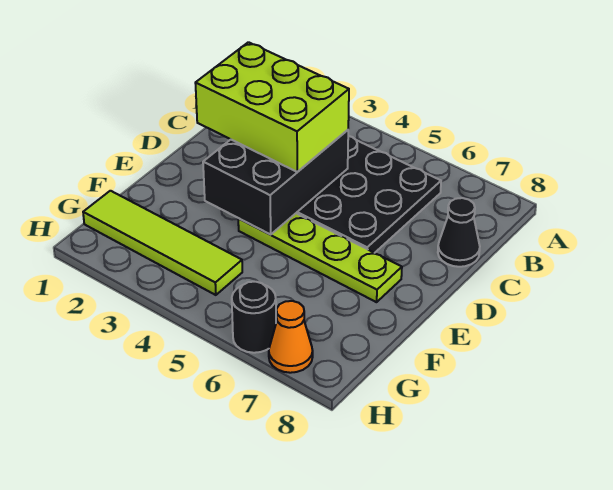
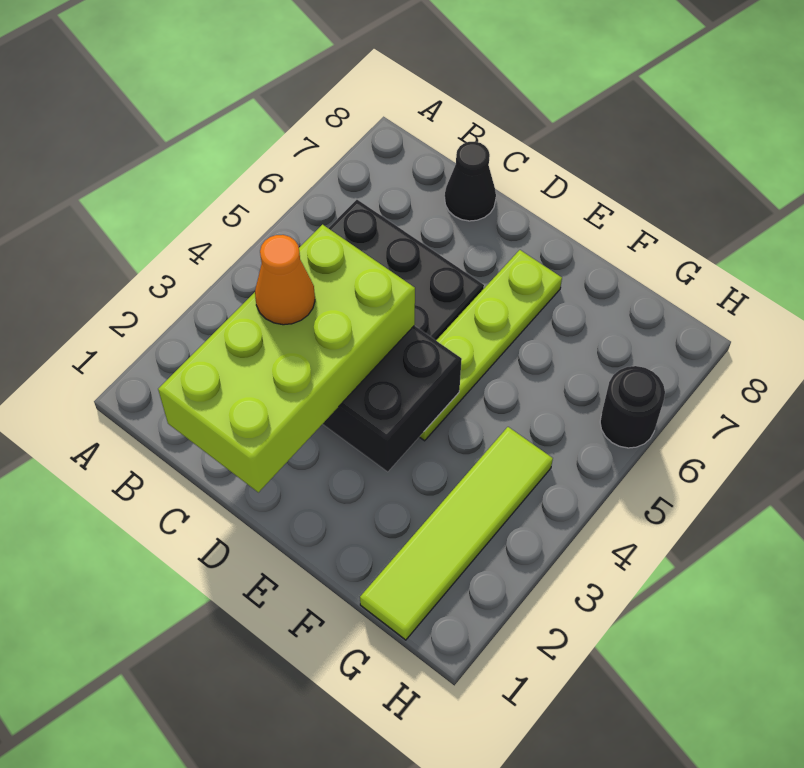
lime brick C2:D4 level 3 -> lime brick C1:D4 level 3
orange cone H7 level 1 -> orange cone C3 level 4

